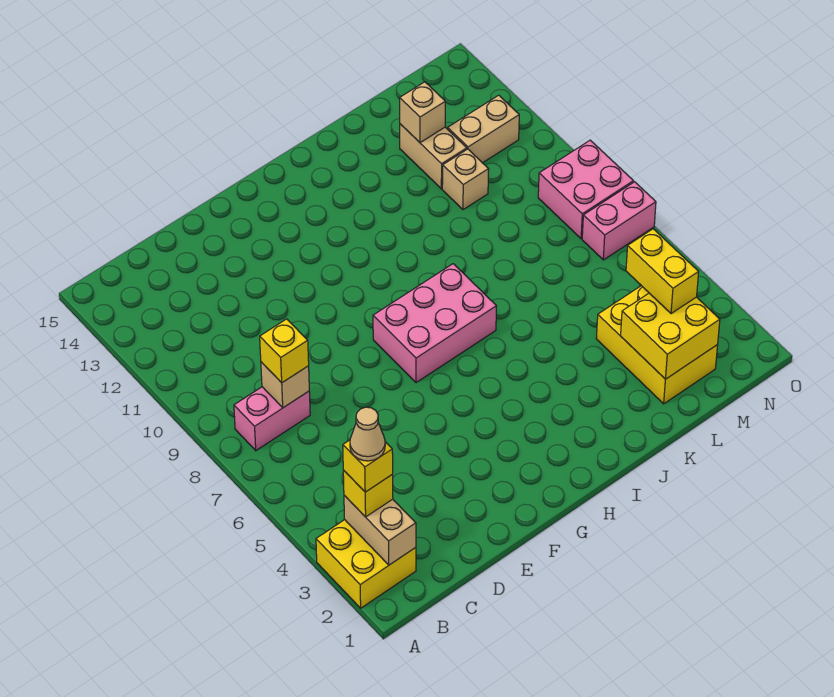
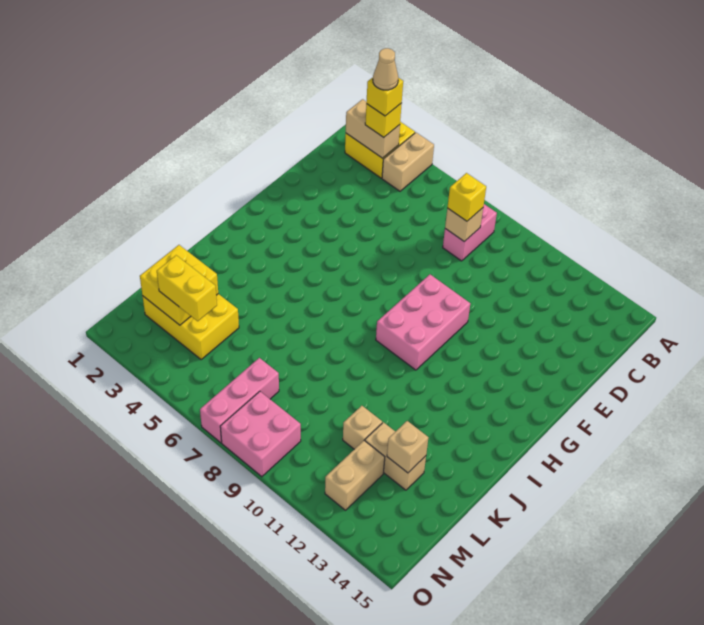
none -> tan brick A4:B4 level 1
pink brick G7:I8 level 1 -> pink brick F9:H10 level 1
pink brick N7:O7 level 1 -> pink brick M7:O7 level 1

